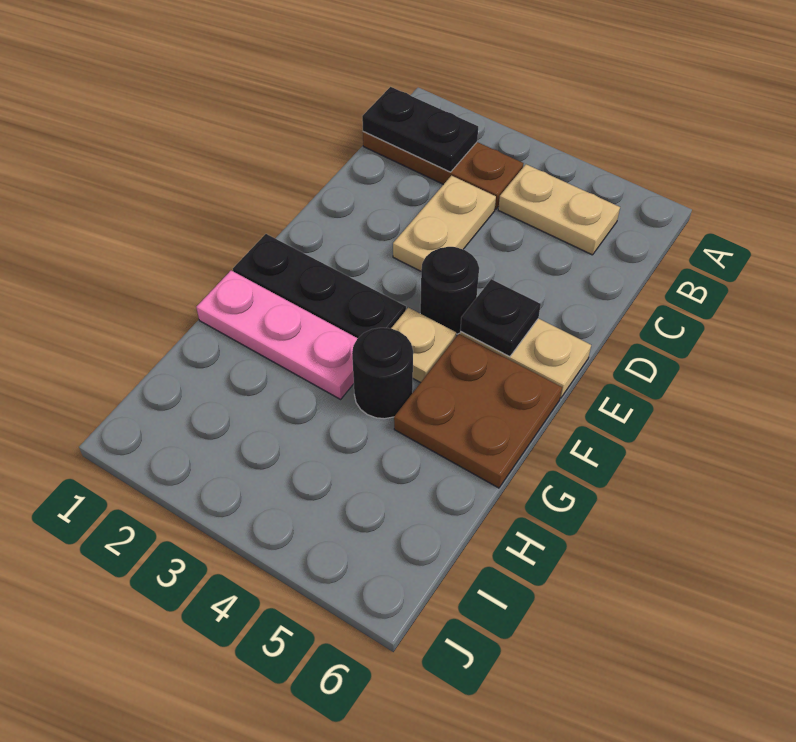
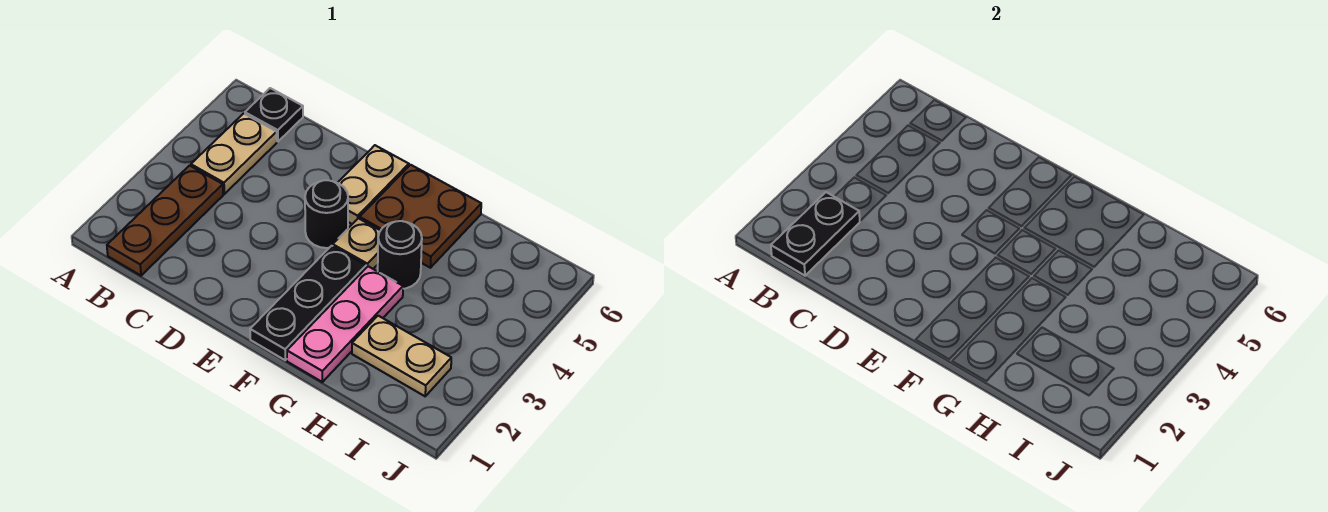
tan plate C3:D3 level 1 -> tan plate H2:I2 level 1
black plate E5 level 2 -> black plate B6 level 1

